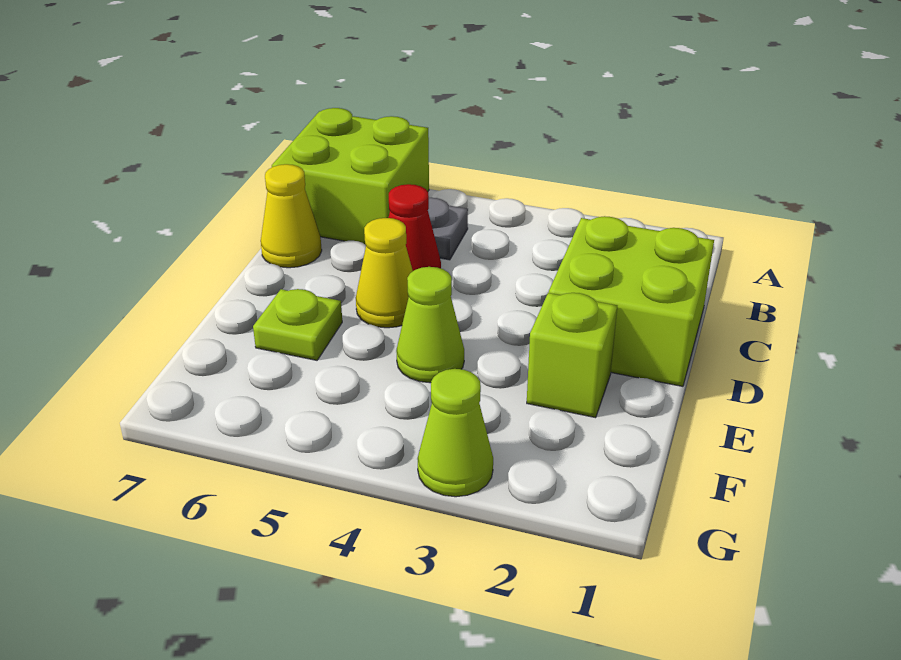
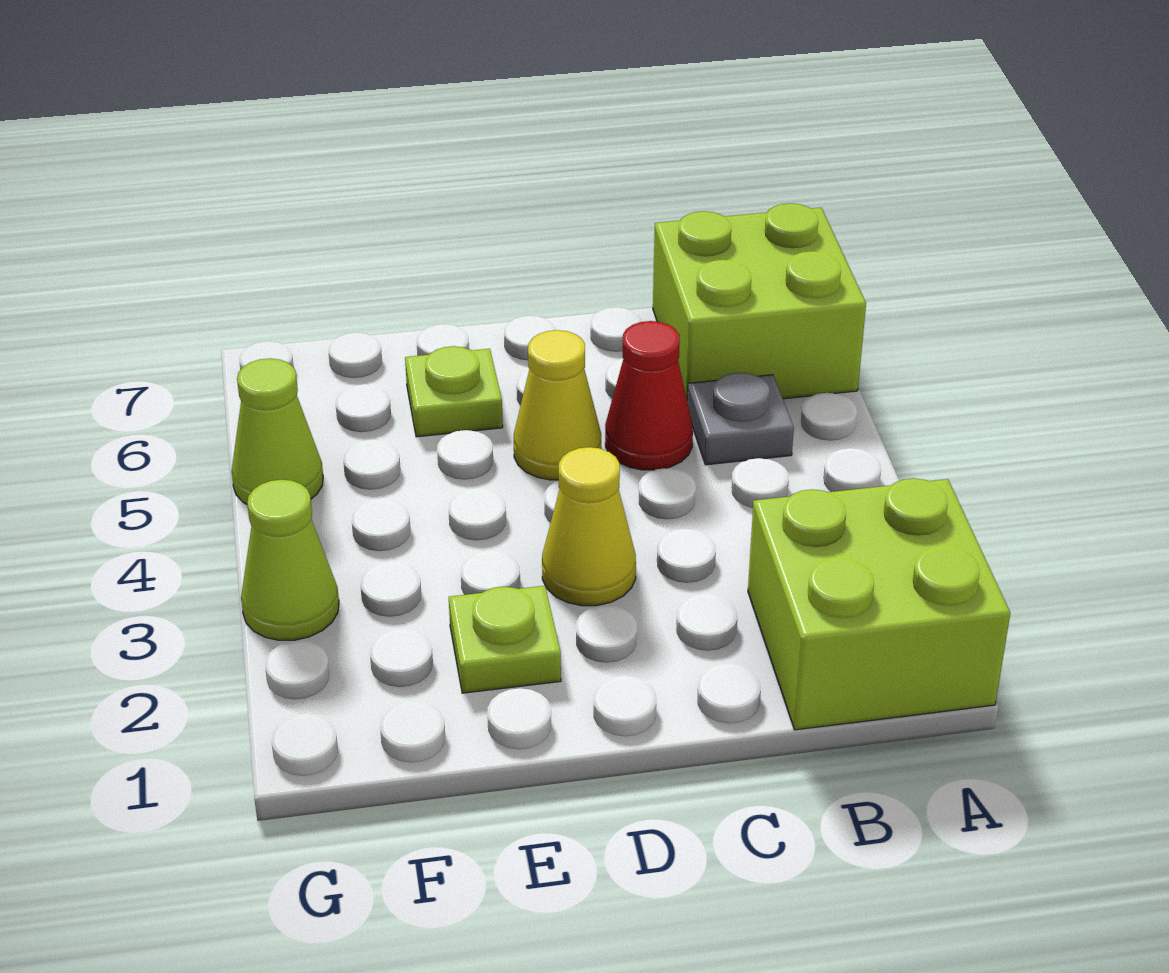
lime brick C1:D2 level 1 -> lime brick A1:B2 level 1
yellow cone C7 level 1 -> yellow cone D3 level 1
lime brick E2 level 1 -> lime plate E2 level 1
lime cone E4 level 1 -> lime cone G5 level 1

